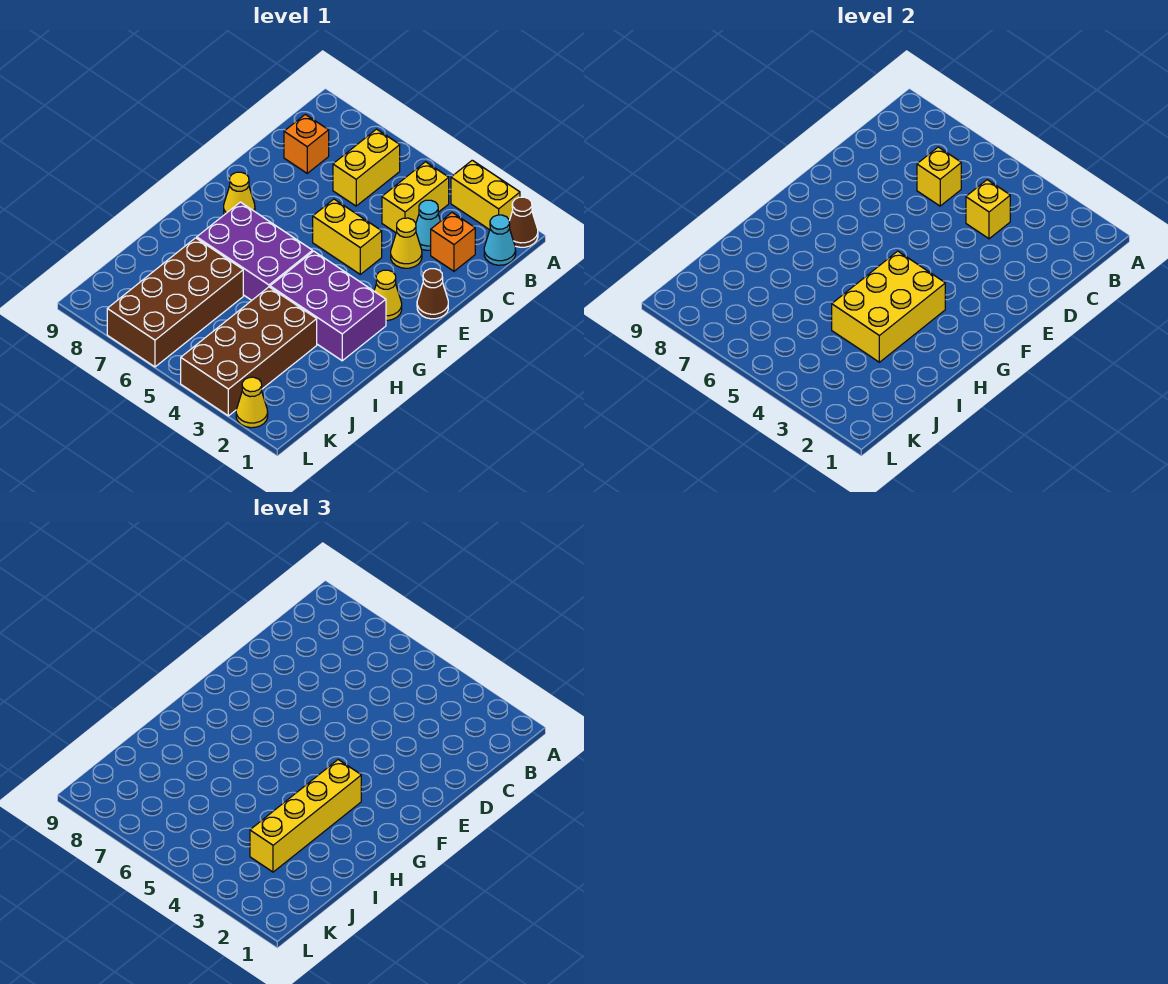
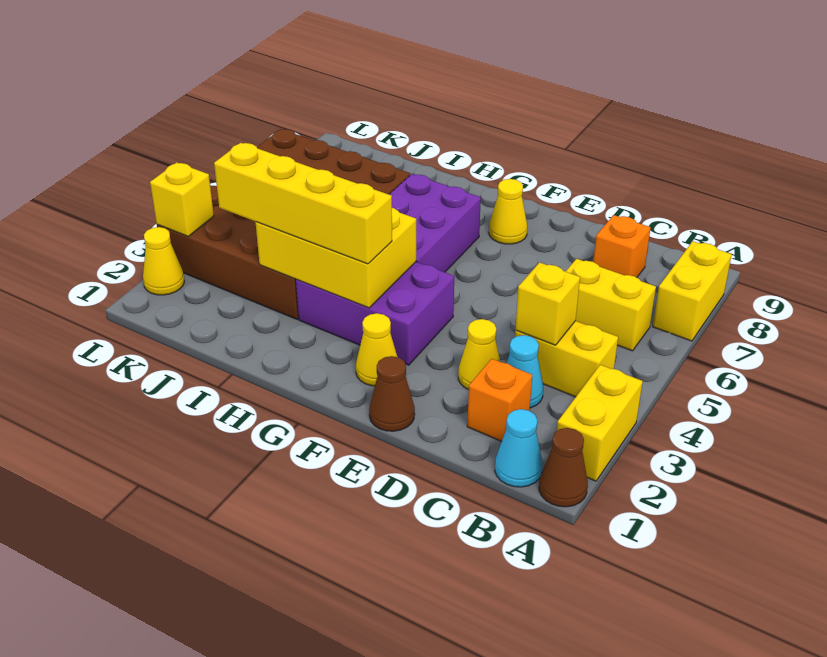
yellow brick C6 level 2 -> yellow brick L3 level 2
yellow brick E4:E5 level 1 -> yellow brick A7:A8 level 1
purple brick G2:H4 level 1 -> purple brick F3:H4 level 1

